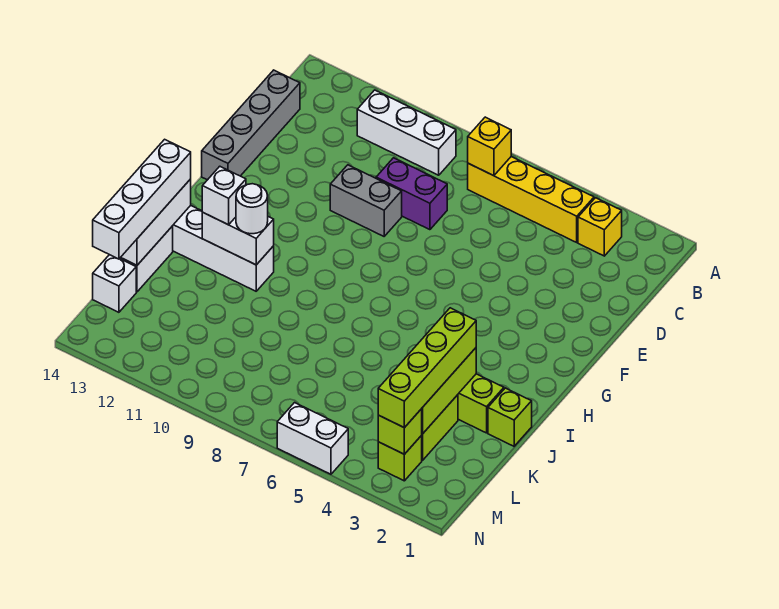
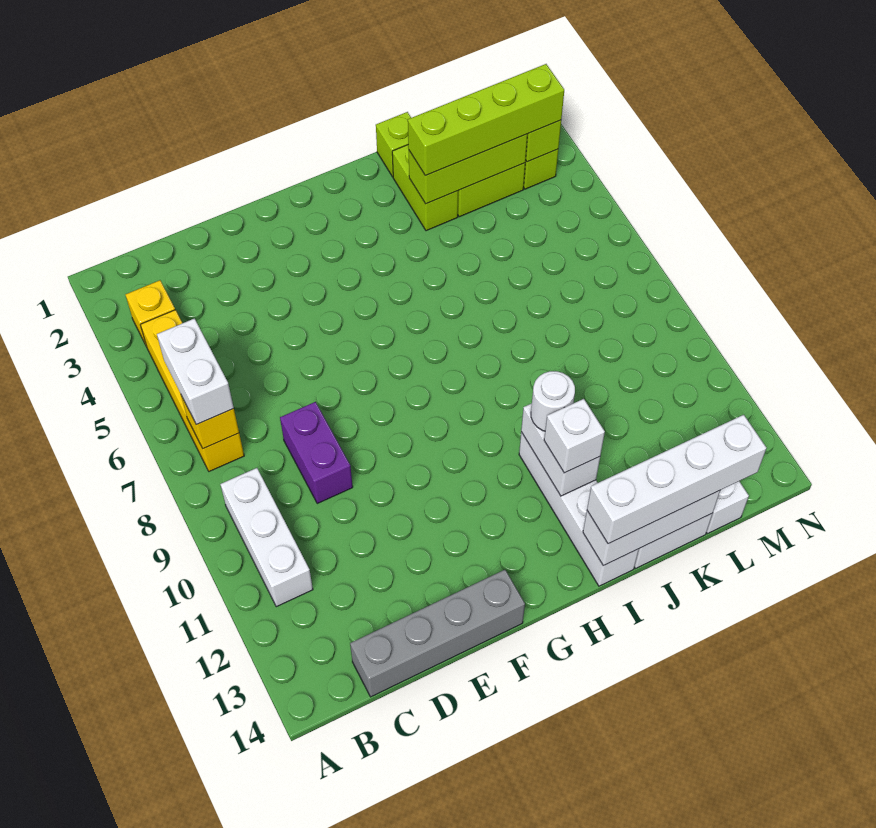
grey brick E9:E10 level 1 -> none
white brick N5:N6 level 1 -> white brick B6:B7 level 3

